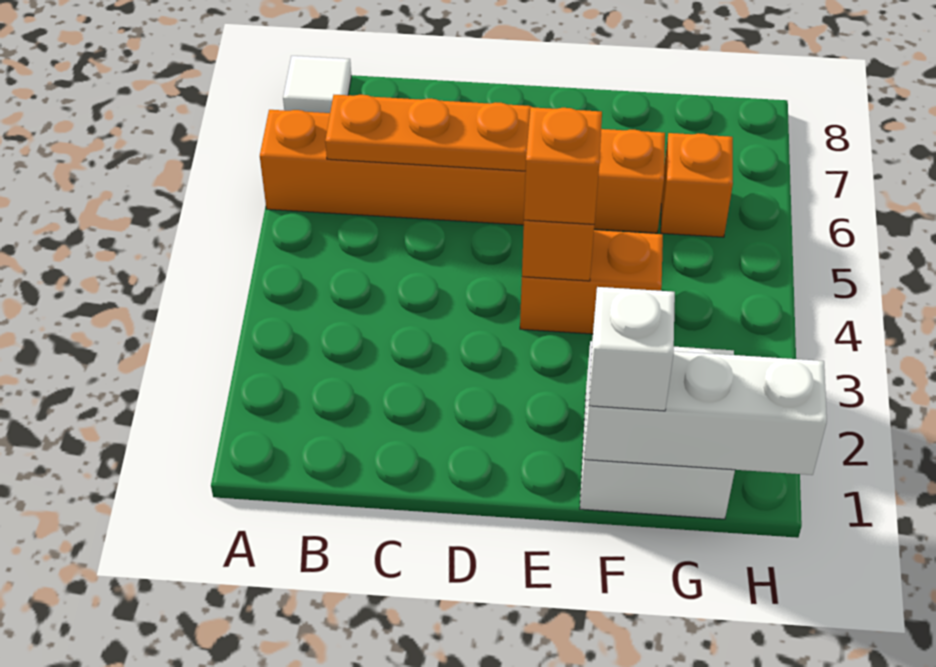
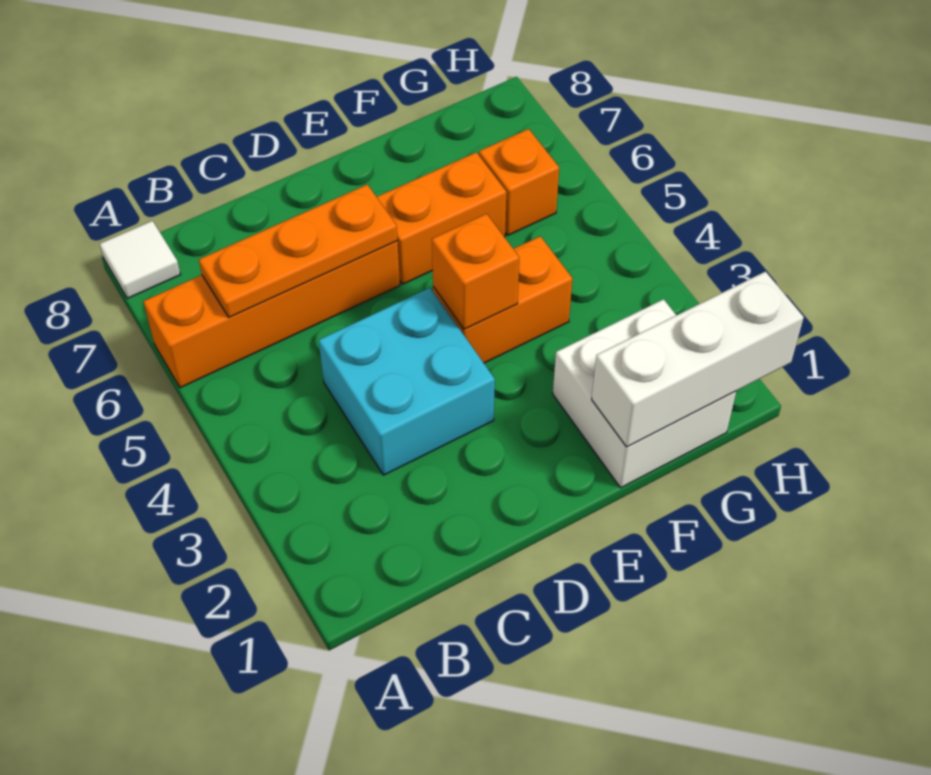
none -> cyan brick C3:D4 level 1
orange brick E4 level 3 -> none
white brick F1 level 3 -> none

